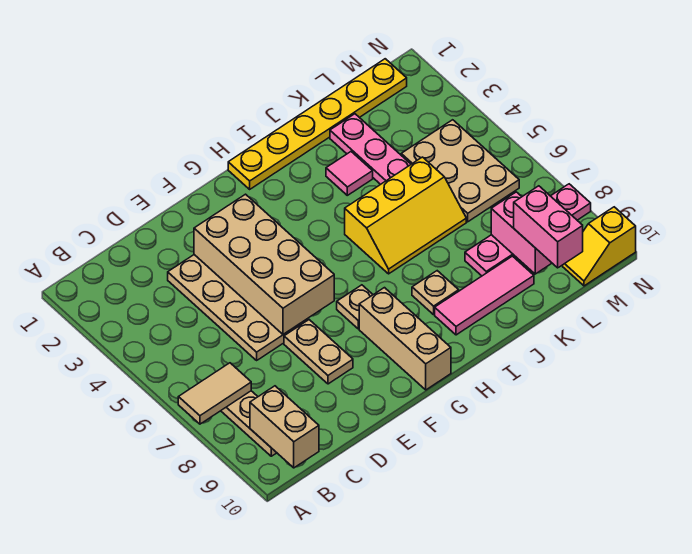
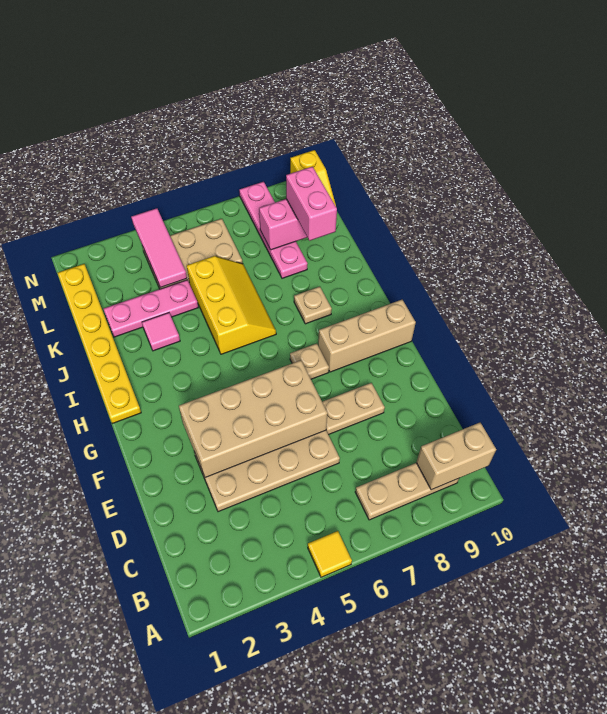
none -> yellow tile A5 level 1
tan tile A7:B7 level 2 -> none
pink tile I9:K9 level 1 -> pink tile L4:N4 level 2
pink brick L9:L10 level 3 -> pink brick K9:L9 level 3

